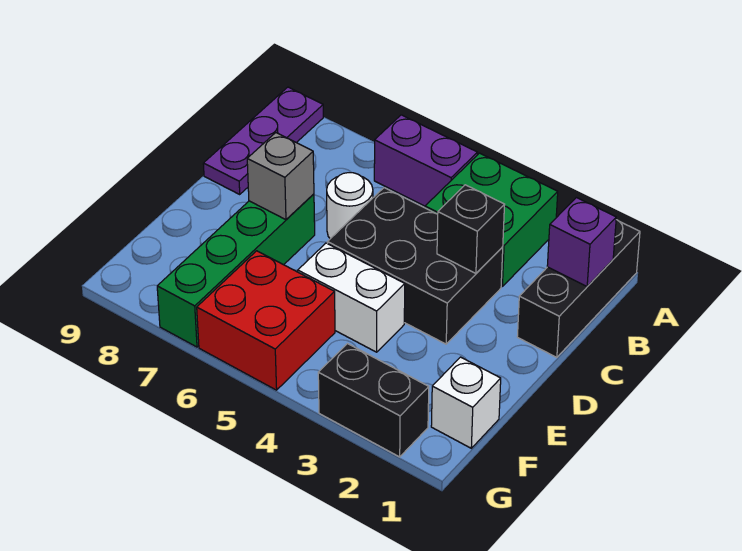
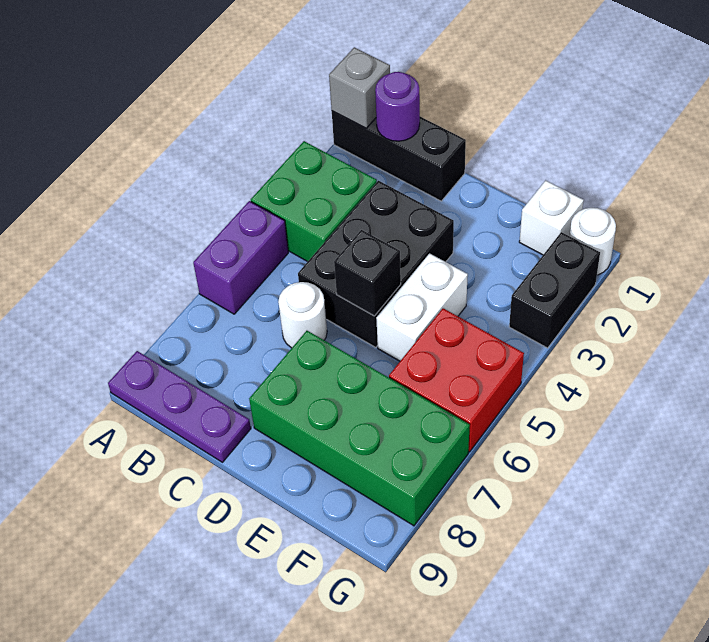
purple brick B1 level 2 -> purple round brick B1 level 2
black brick C3 level 2 -> black brick D5 level 2
green brick D7:G7 level 1 -> green brick D7:G8 level 1
grey brick D7 level 2 -> grey brick A1 level 2
none -> white round brick G1 level 1

